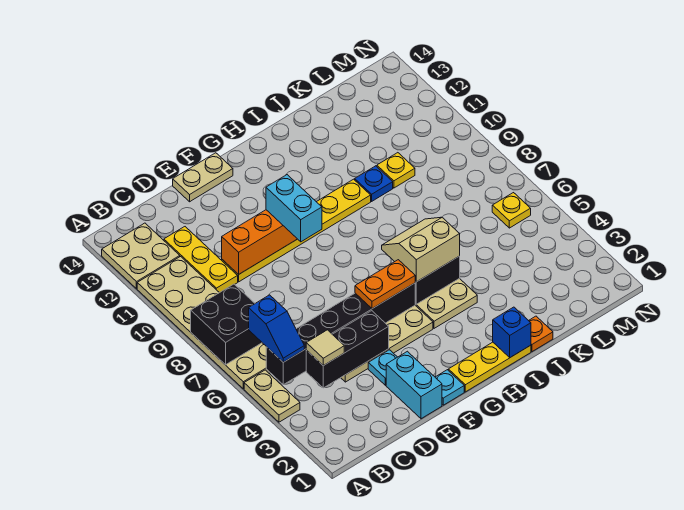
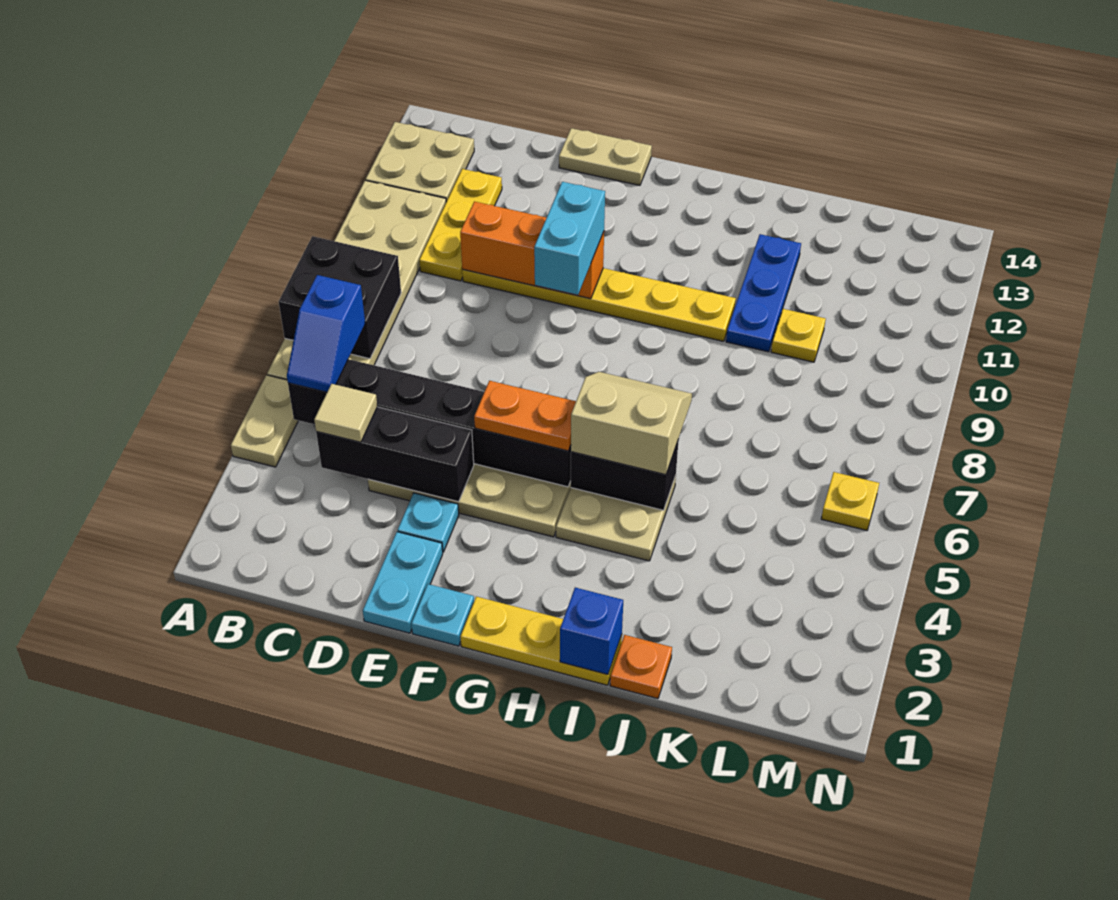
cyan brick E1:E2 level 1 -> cyan plate E1:E2 level 1
blue plate J10 level 1 -> blue plate J10:J12 level 1

